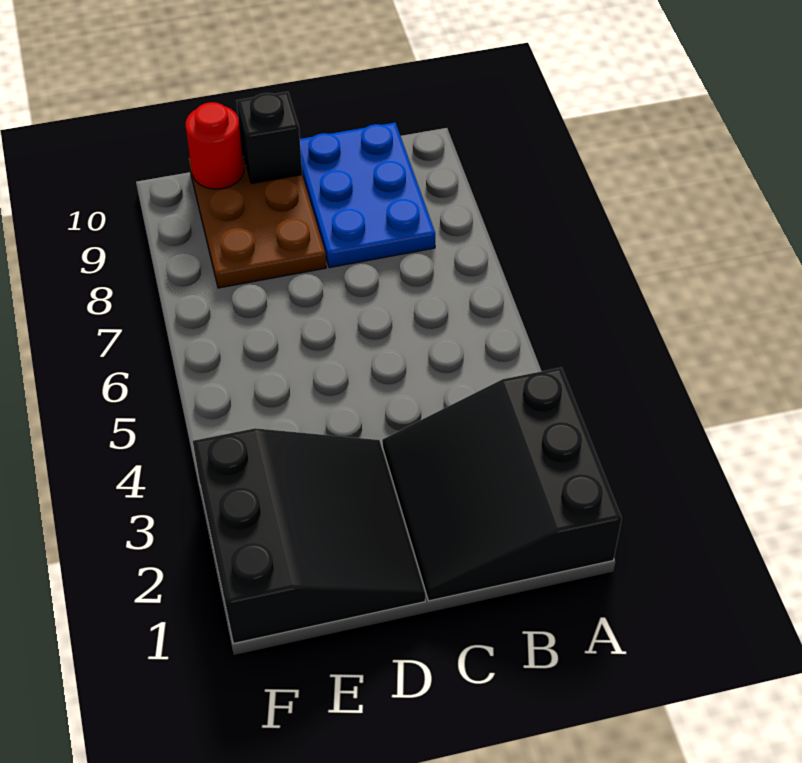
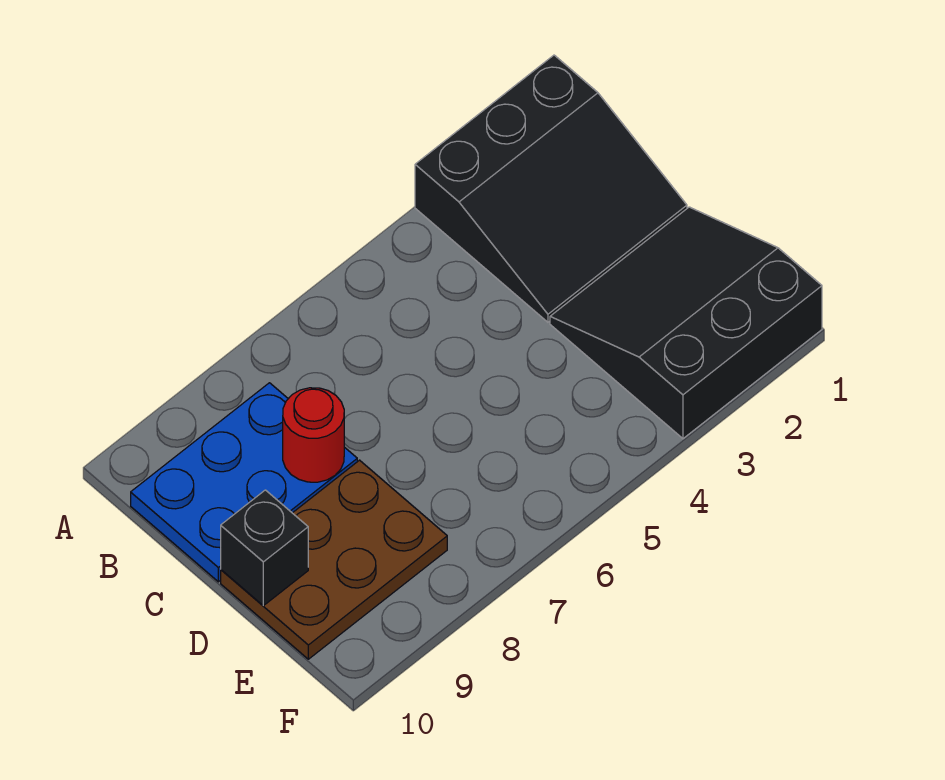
red round brick E10 level 2 -> red round brick C8 level 2

